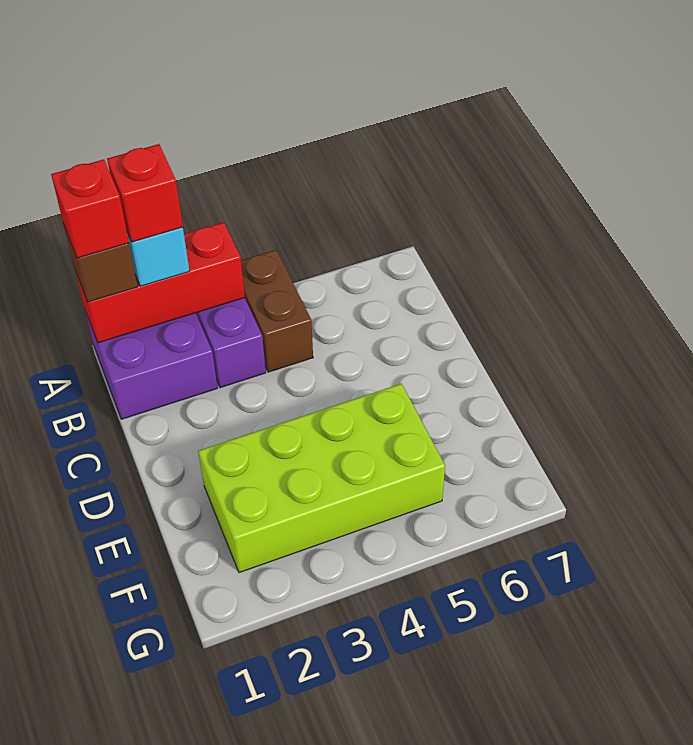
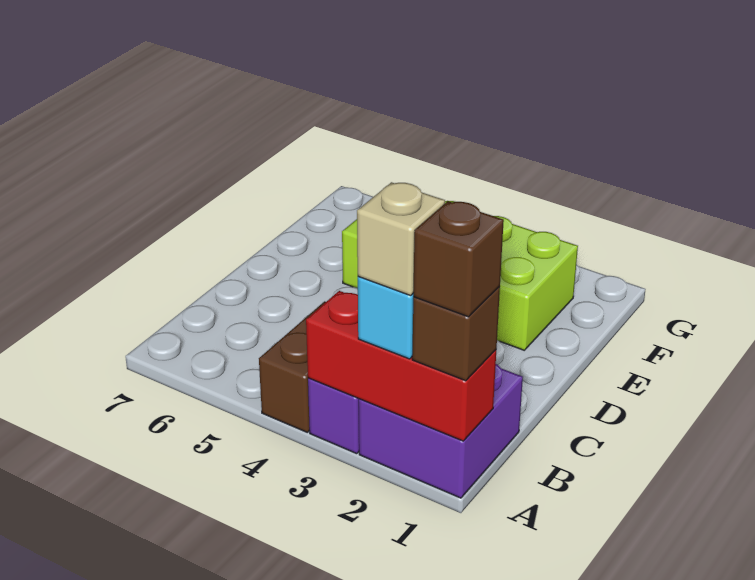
red brick A1 level 4 -> brown brick A1 level 4
red brick A2 level 4 -> tan brick A2 level 4

